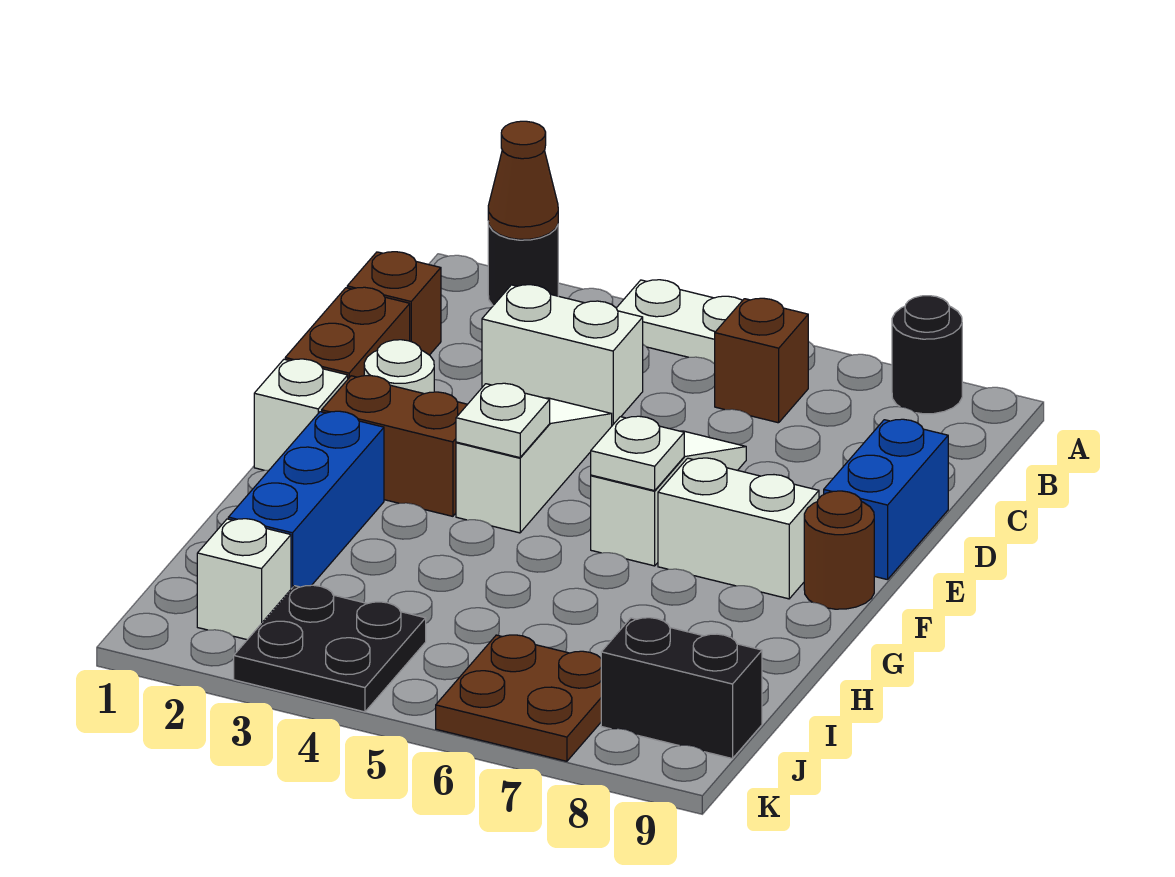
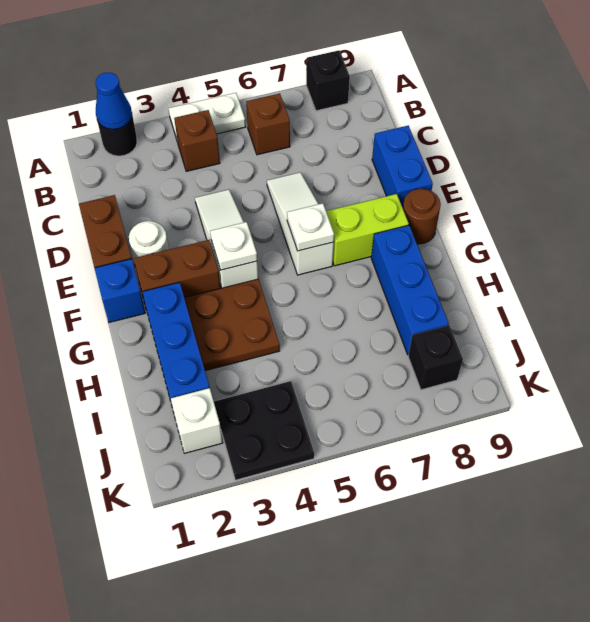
brown cone A2 level 2 -> blue cone A2 level 2
black round brick A8 level 1 -> black brick A8 level 1
brown brick C1 level 1 -> brown brick B4 level 1
white brick C3:C4 level 1 -> none
white brick F1 level 1 -> blue brick F1 level 1
white brick F7:F8 level 1 -> lime brick F7:F8 level 1
none -> blue brick G8:I8 level 1
brown plate J6:K7 level 1 -> brown plate G3:H4 level 1
black brick J8:J9 level 1 -> black brick J8 level 1

